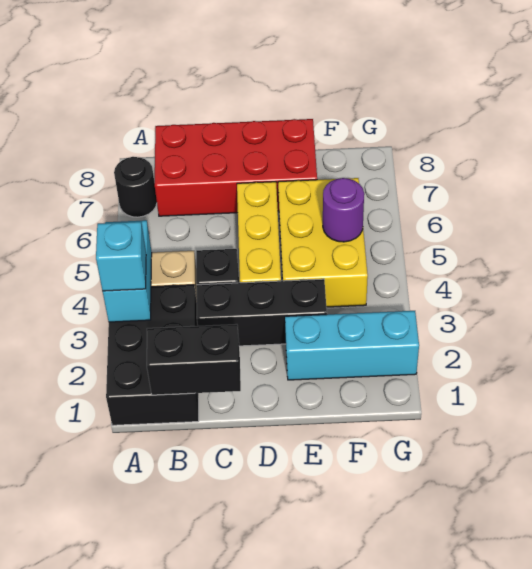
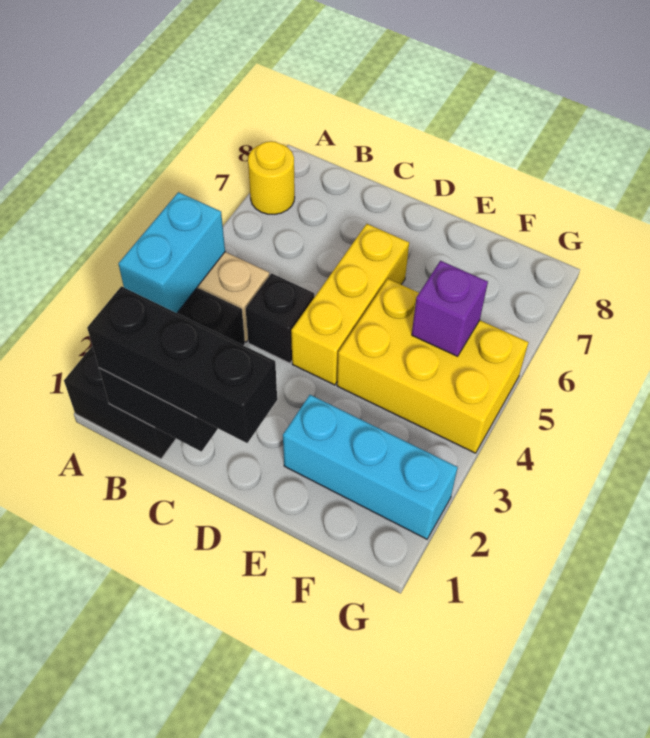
cyan brick A3 level 3 -> none
black round brick A7 level 1 -> yellow round brick A7 level 1
red brick B7:E8 level 1 -> none
black brick C3:E3 level 1 -> black brick B1:D1 level 3
yellow brick E4:F6 level 1 -> yellow brick E4:G5 level 1
purple round brick F5 level 2 -> purple brick F5 level 2

